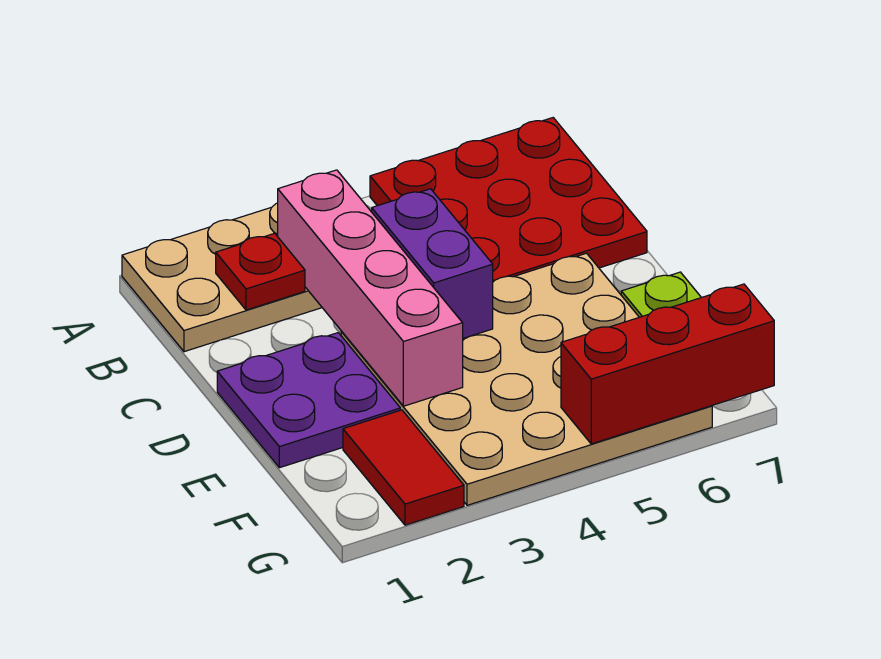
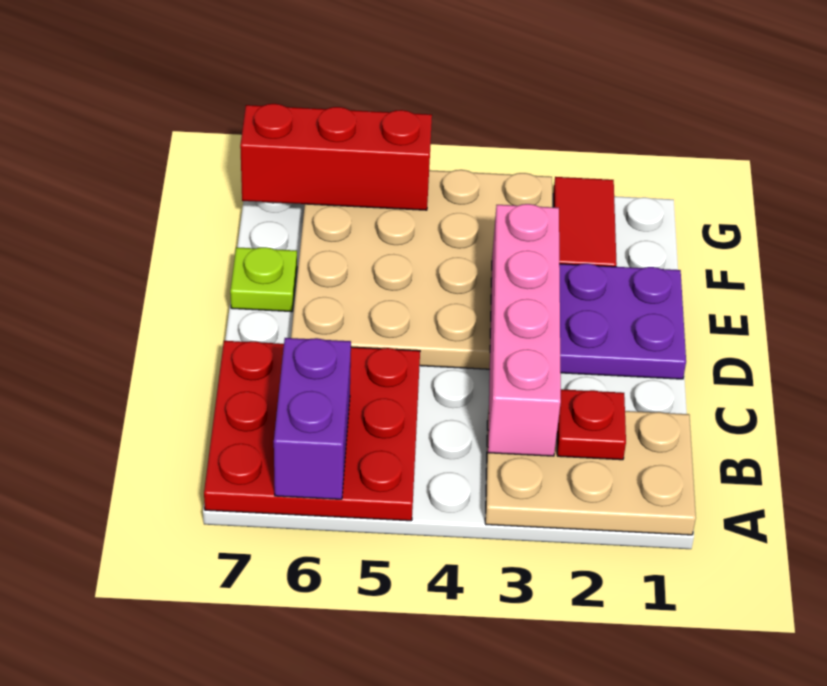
purple brick C4:D4 level 2 -> purple brick A6:B6 level 2

